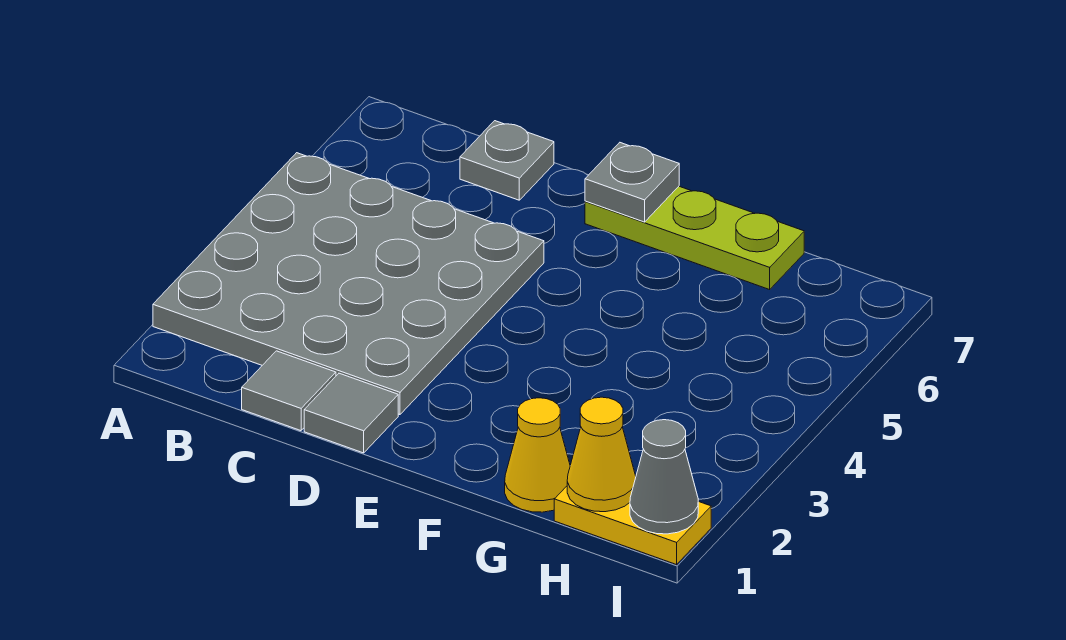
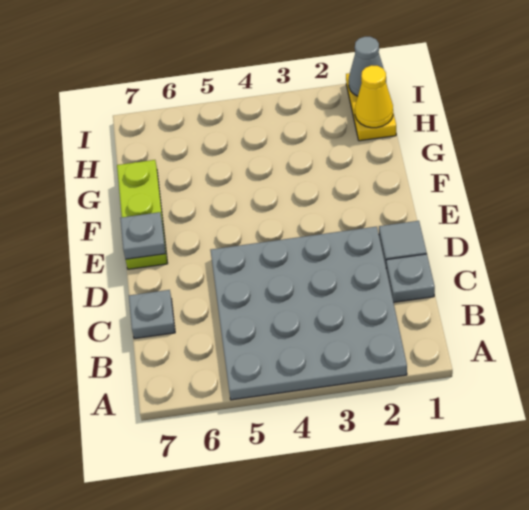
grey tile C1 level 1 -> grey plate C1 level 1
yellow cone G1 level 1 -> none

